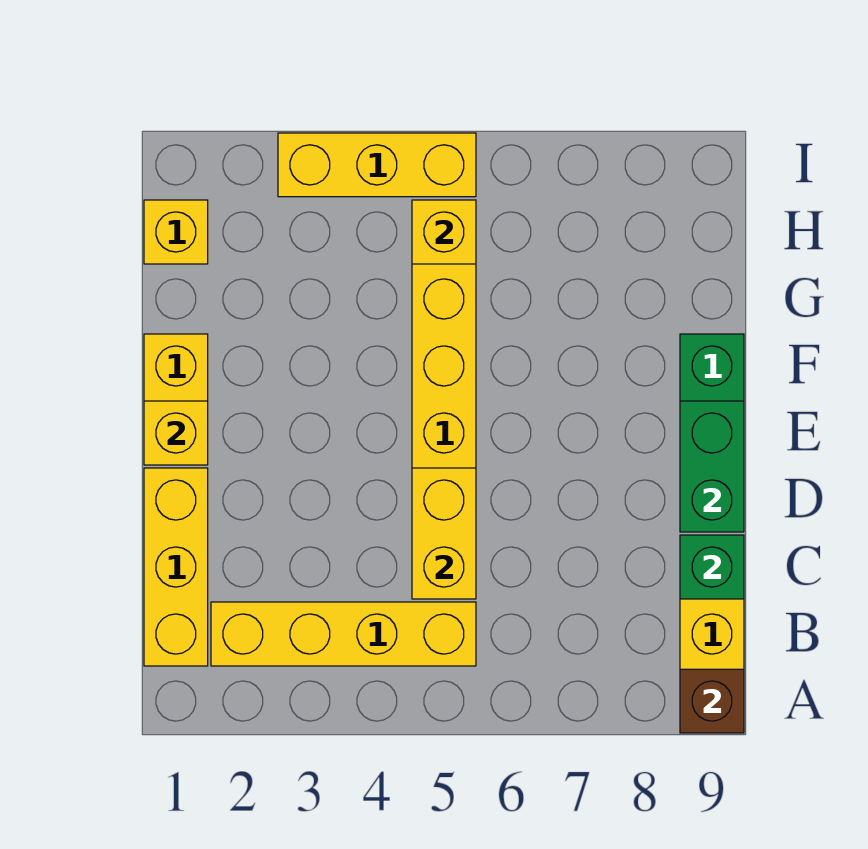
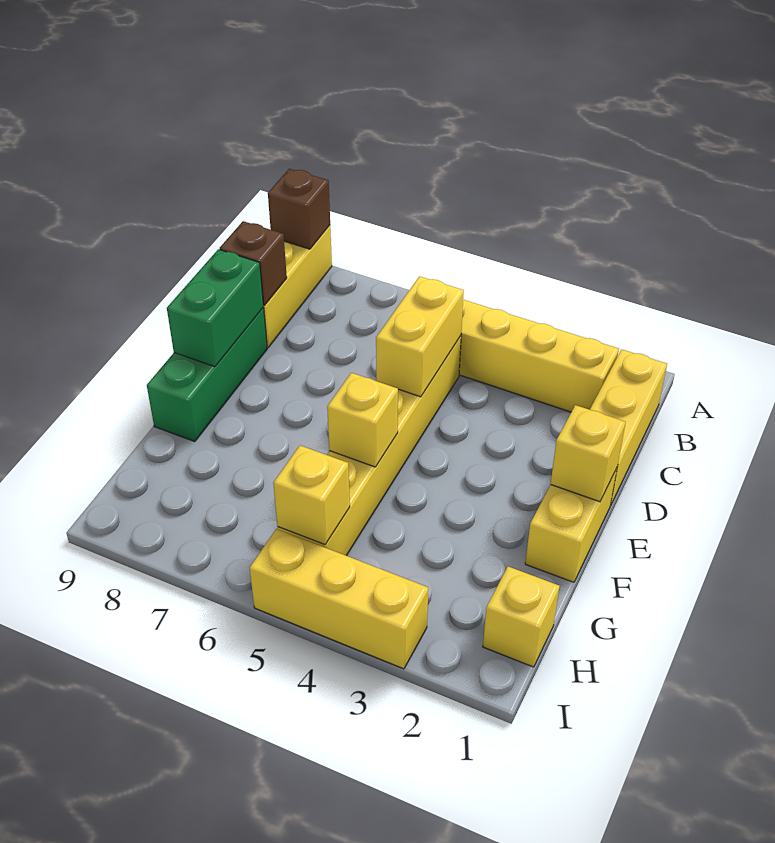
green brick C9 level 2 -> brown brick C9 level 2
none -> yellow brick F5 level 2

